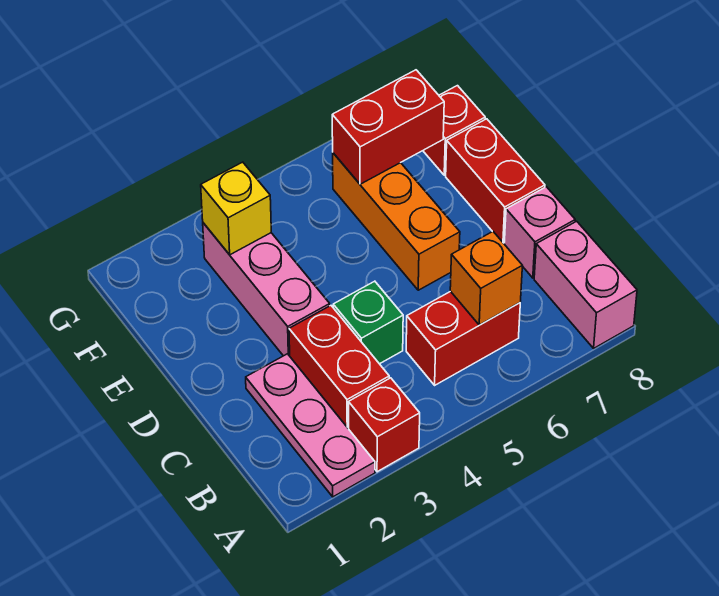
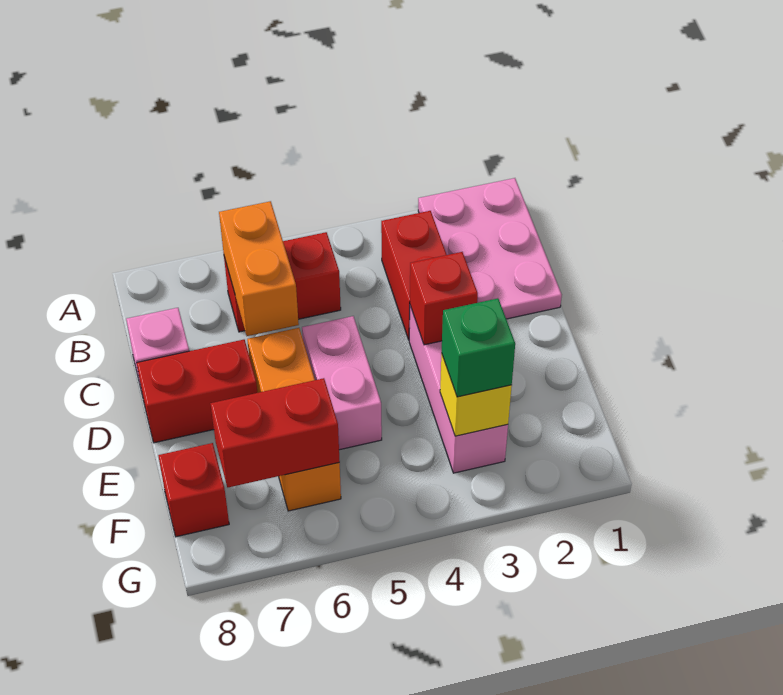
pink plate A2:C2 level 1 -> pink plate A1:C2 level 1
red brick A3 level 1 -> red brick D3 level 2
pink brick A8:B8 level 1 -> pink brick D5:E5 level 1
orange brick B6 level 2 -> orange brick B6:C6 level 2
green brick C4 level 1 -> green brick F3 level 3
red brick D8:E8 level 1 -> red brick D7:D8 level 1

